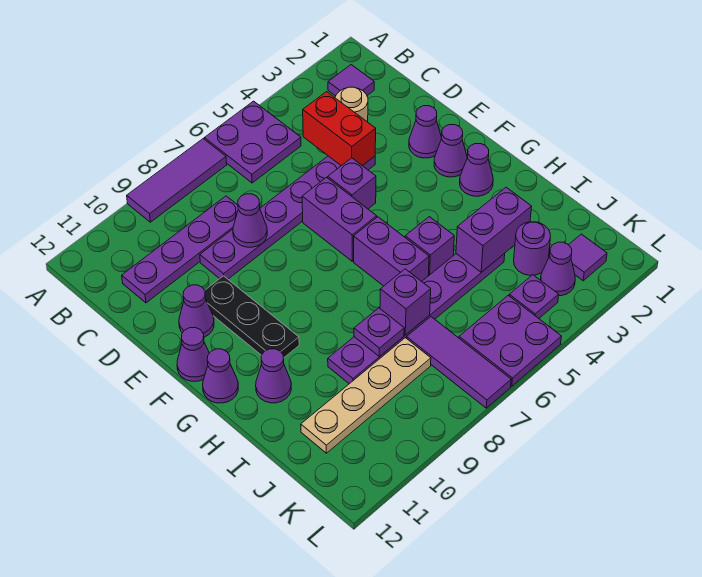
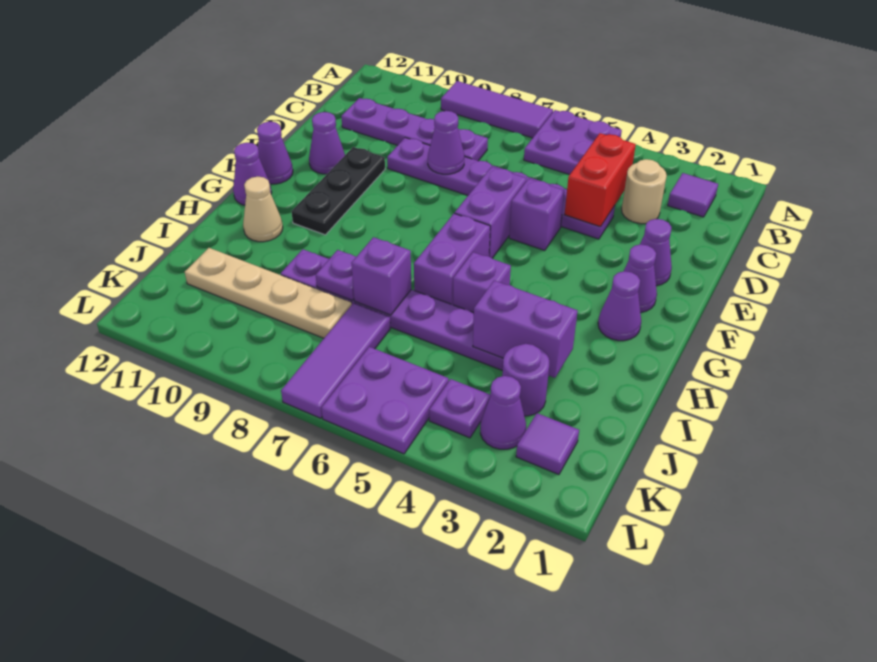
purple cone H11 level 1 -> tan cone H11 level 1

